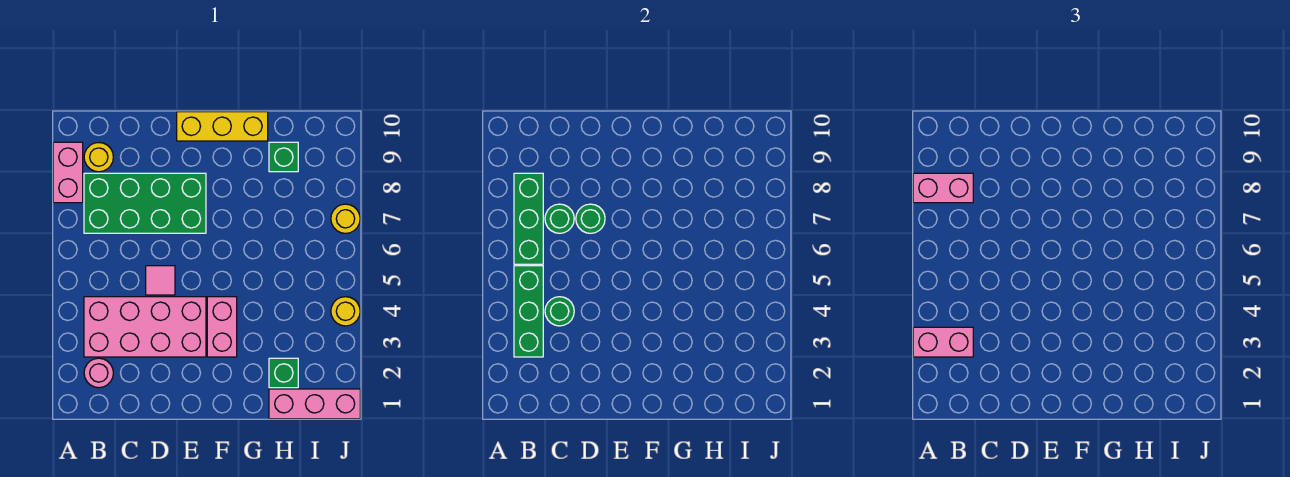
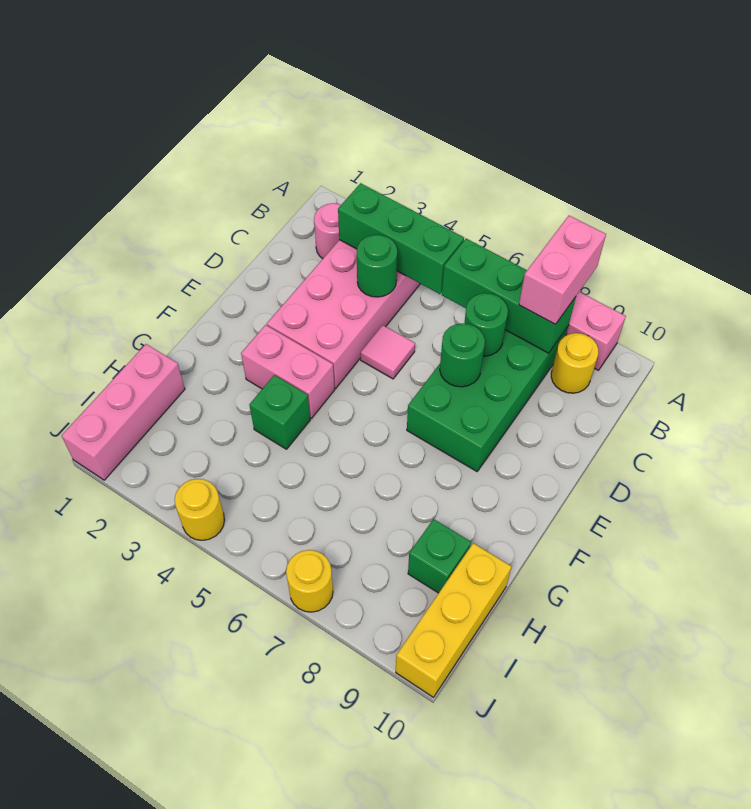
pink brick A3:B3 level 3 -> none
yellow brick E10:G10 level 1 -> yellow brick H10:J10 level 1
green brick H2 level 1 -> green brick G4 level 1

